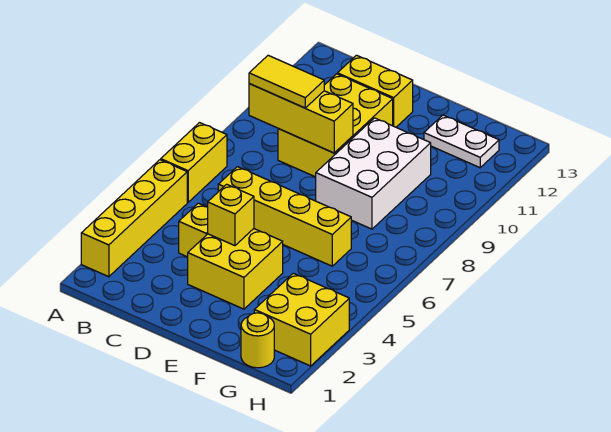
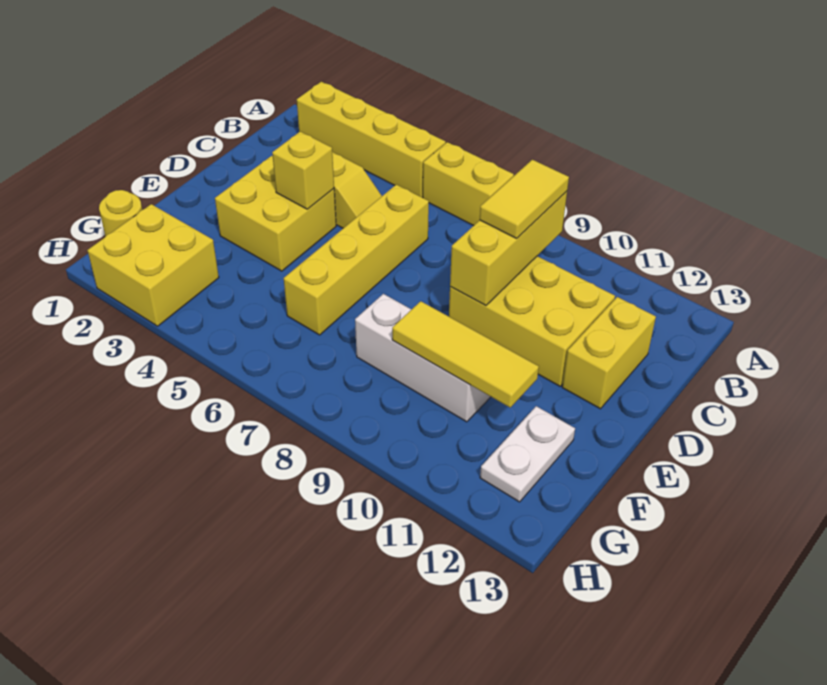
white brick E8:F10 level 1 -> white brick F8:F10 level 1
none -> yellow tile F9:F11 level 2

